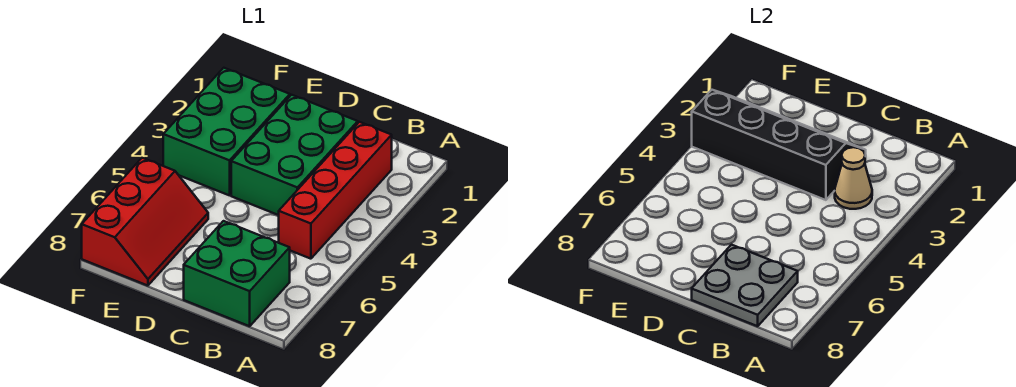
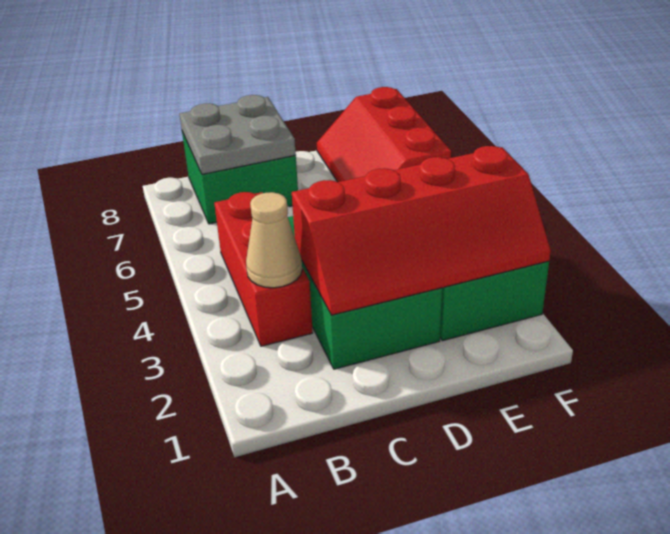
red brick B2:B5 level 1 -> red brick B3:B5 level 1
black slope C2:F3 level 2 top 3 -> red slope C2:F3 level 2 top 3

